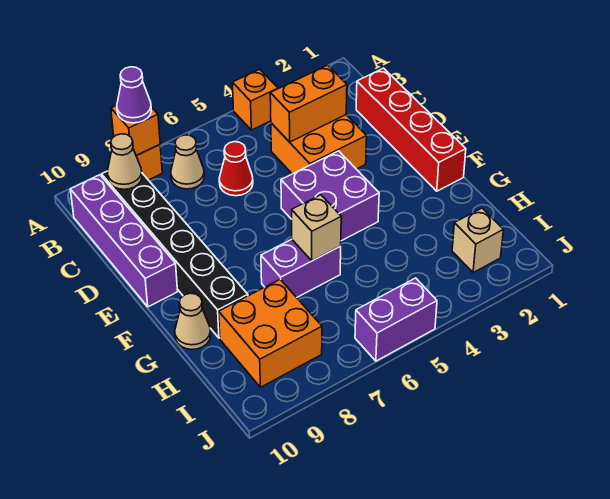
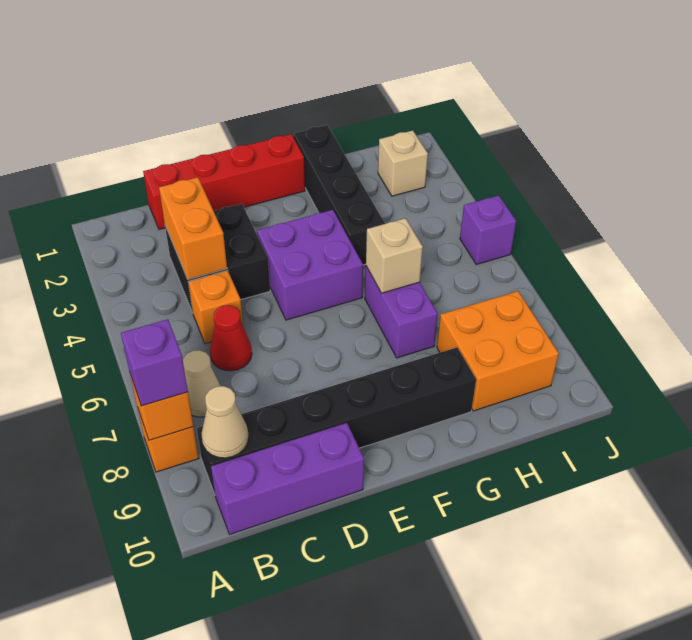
orange brick A4 level 1 -> orange brick C5 level 1
purple cone A8 level 3 -> purple brick A8 level 3
purple brick B10:E10 level 1 -> purple brick B10:D10 level 1
orange brick C3:D4 level 1 -> black brick C3:D4 level 1
none -> black brick G1:G4 level 1
tan cone G10 level 1 -> none
purple brick J5:J6 level 1 -> purple brick J5 level 1

